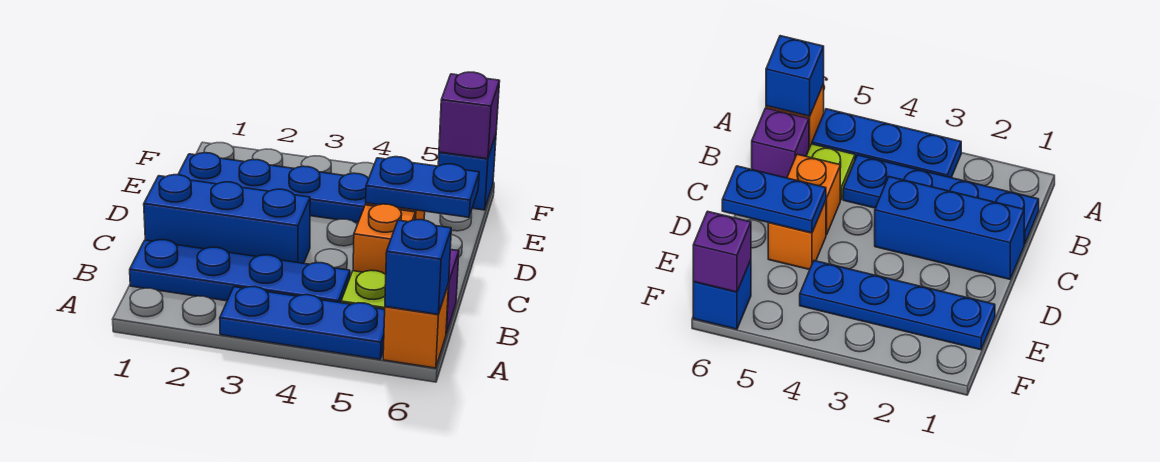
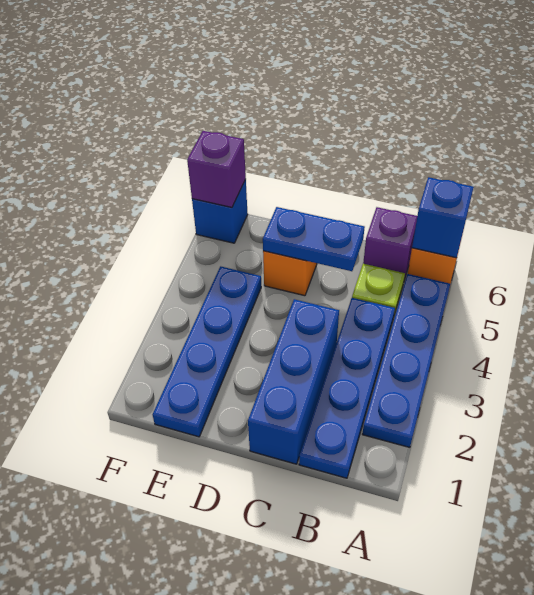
blue plate A3:A5 level 1 -> blue plate A2:A5 level 1
orange brick C5 level 1 -> none
blue plate D5:D6 level 2 -> blue plate C5:D5 level 2

